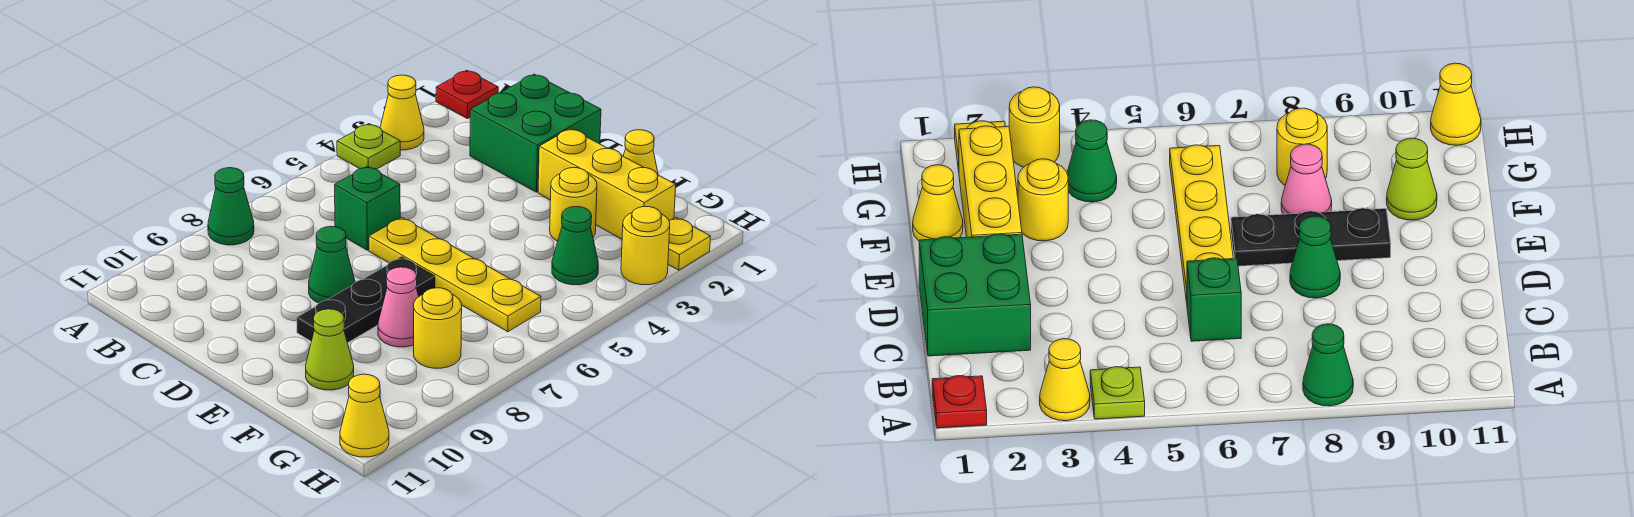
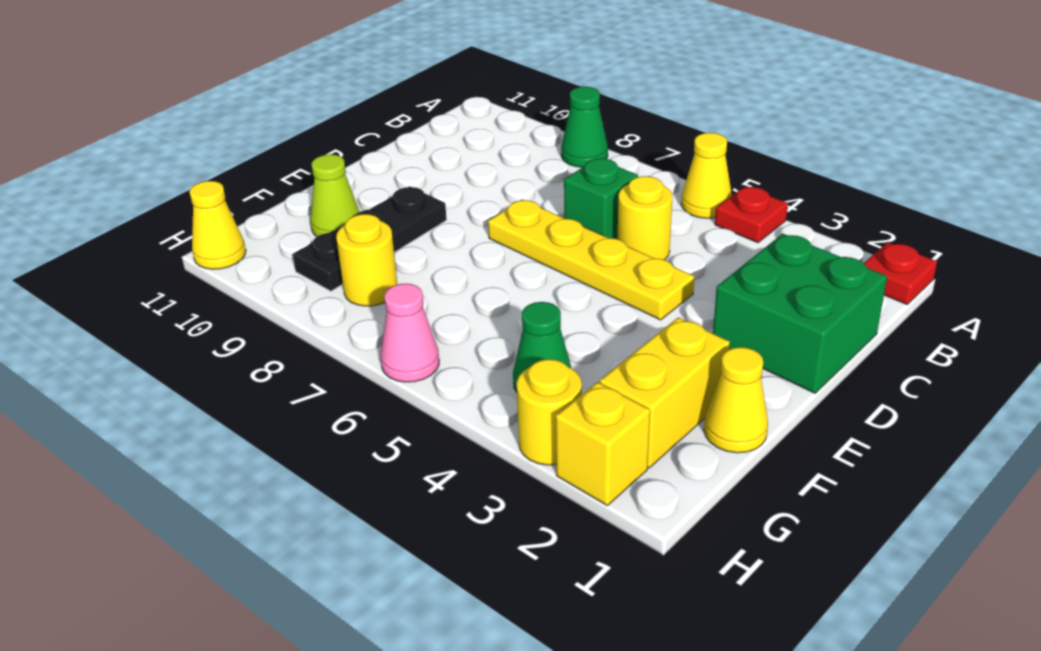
yellow cone A3 level 1 -> yellow cone A5 level 1
lime plate A4 level 1 -> red plate A4 level 1
yellow plate D6:G6 level 1 -> yellow plate D4:D7 level 1
green cone D8 level 1 -> none
yellow brick E2:G2 level 1 -> yellow brick F2:G2 level 1
black plate E7:E9 level 1 -> black plate E9:G9 level 1
yellow round brick F3 level 1 -> yellow round brick C5 level 1
pink cone F8 level 1 -> pink cone H6 level 1
yellow plate H2 level 1 -> yellow brick H2 level 1

